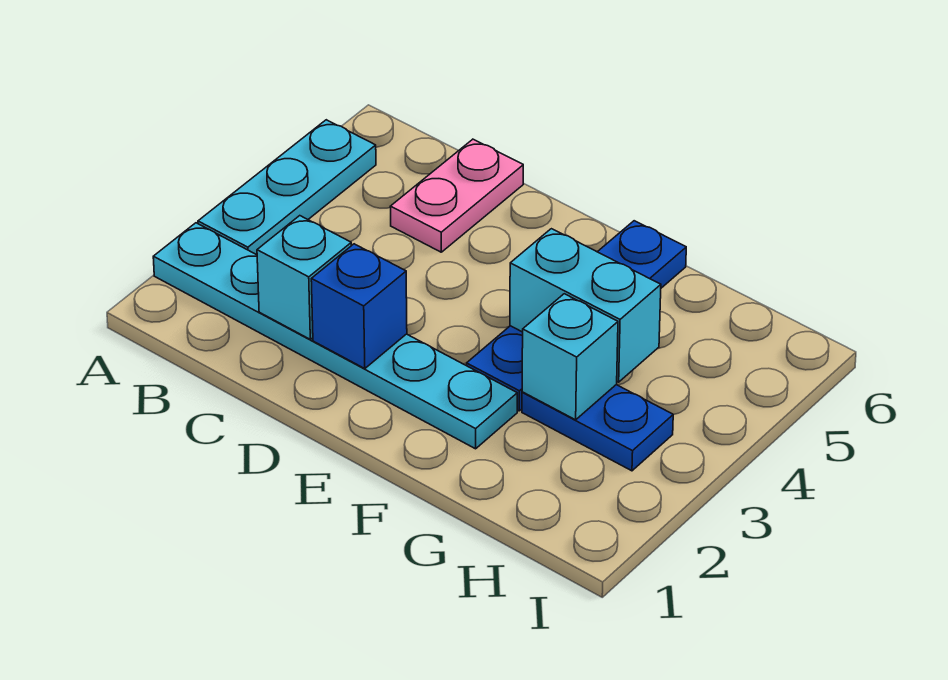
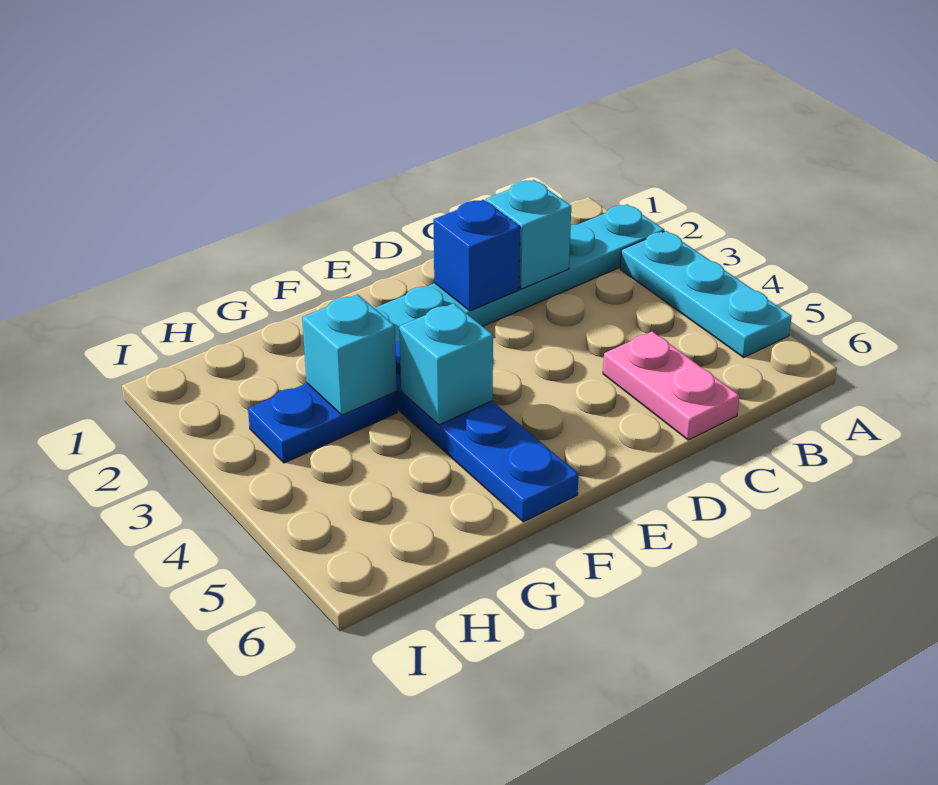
cyan brick F4:G4 level 2 -> cyan brick F4 level 2

